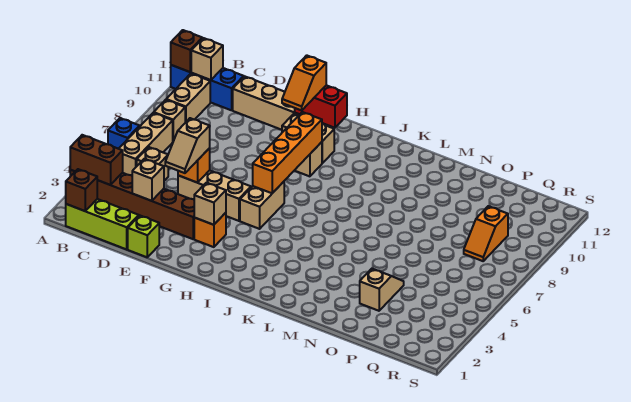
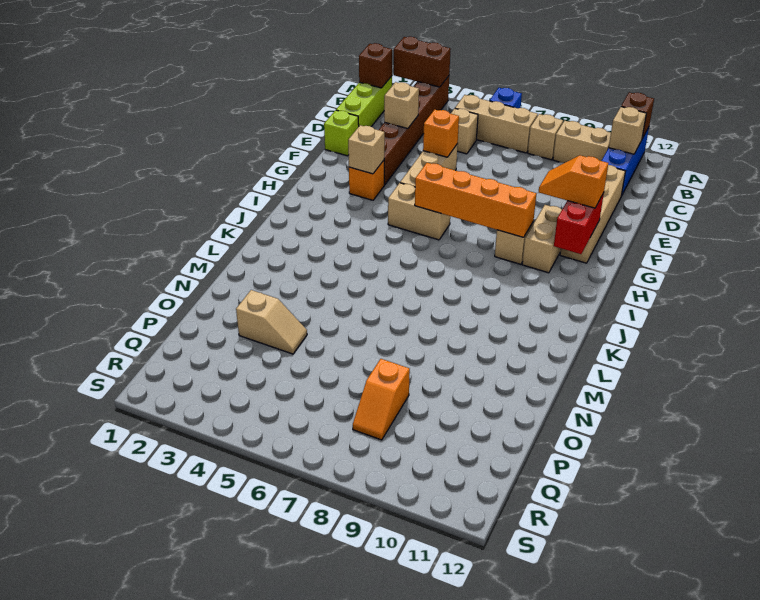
brown brick A3:B3 level 2 -> brown brick A2:A3 level 2
tan slope E4:E5 level 3 top 5 -> none
orange slope Q8:Q9 level 1 top 9 -> orange slope P8:Q8 level 1 top P

